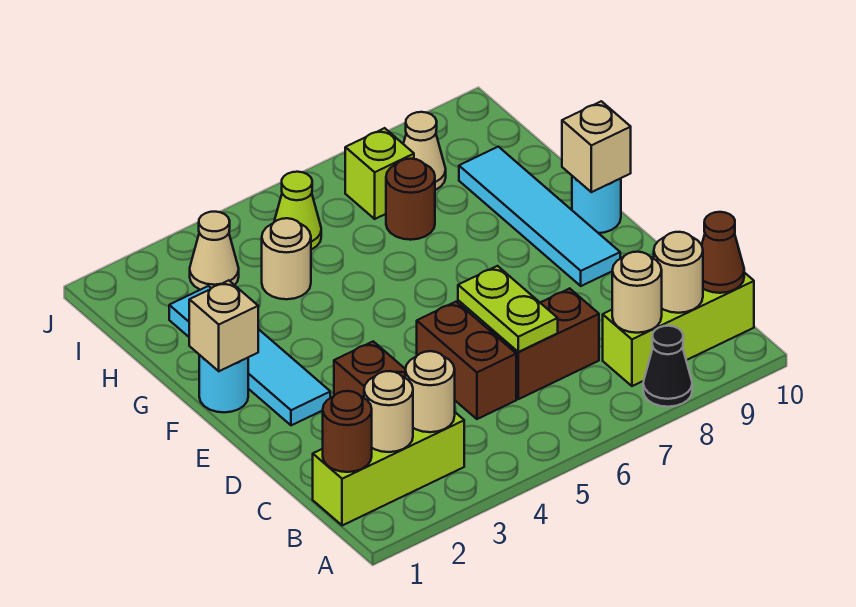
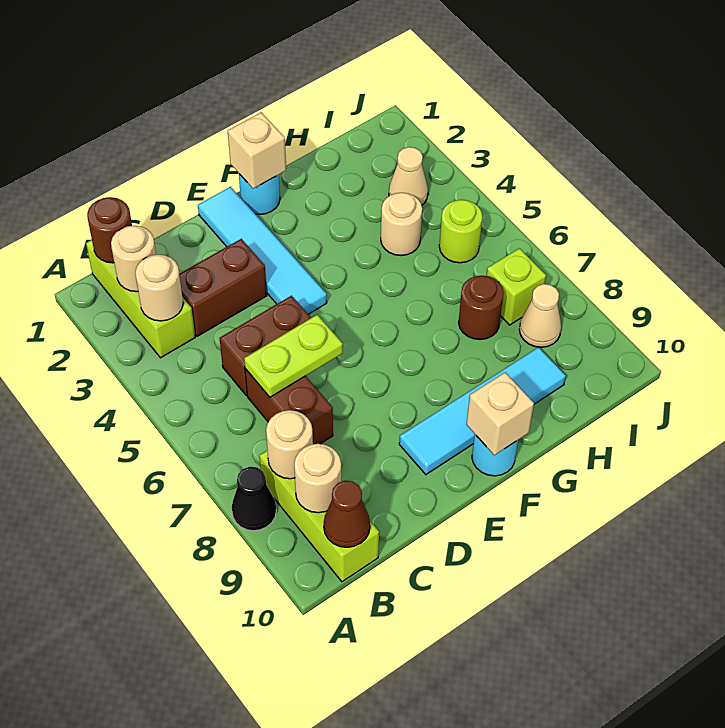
cyan tile E2:H2 level 1 -> cyan tile E1:E4 level 1
lime cone I5 level 1 -> lime round brick I5 level 1

